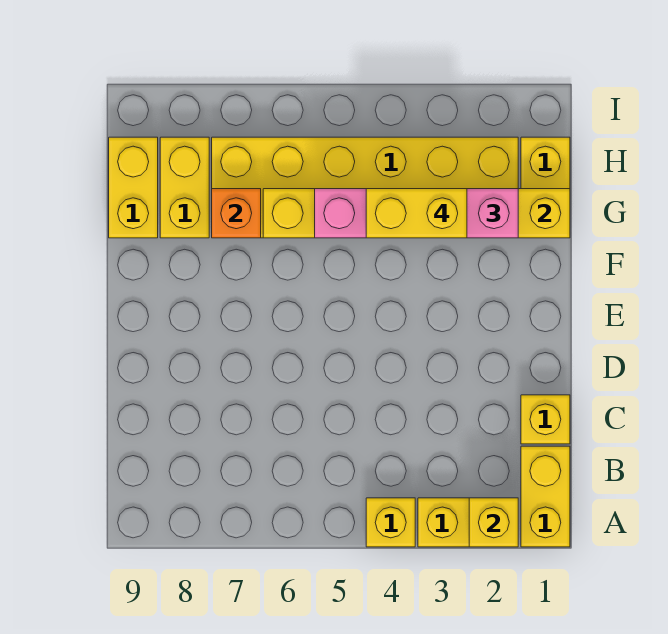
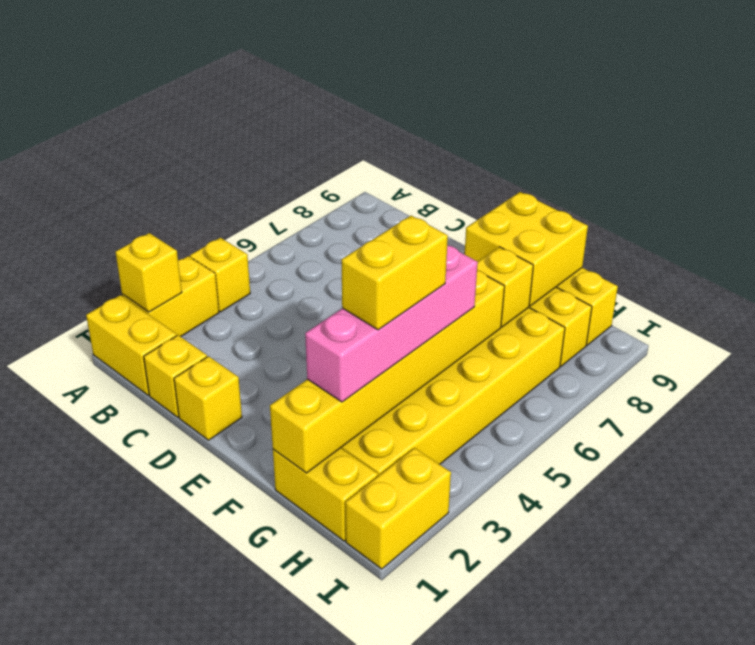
none -> yellow brick D1 level 1
none -> yellow brick F8:G9 level 2
orange brick G7 level 2 -> yellow brick G7 level 2
none -> yellow brick I1:I2 level 1

